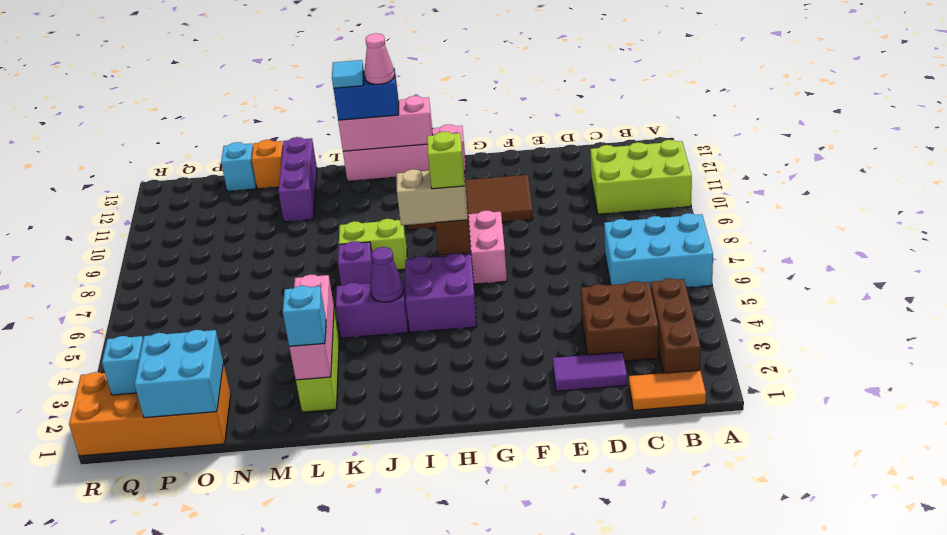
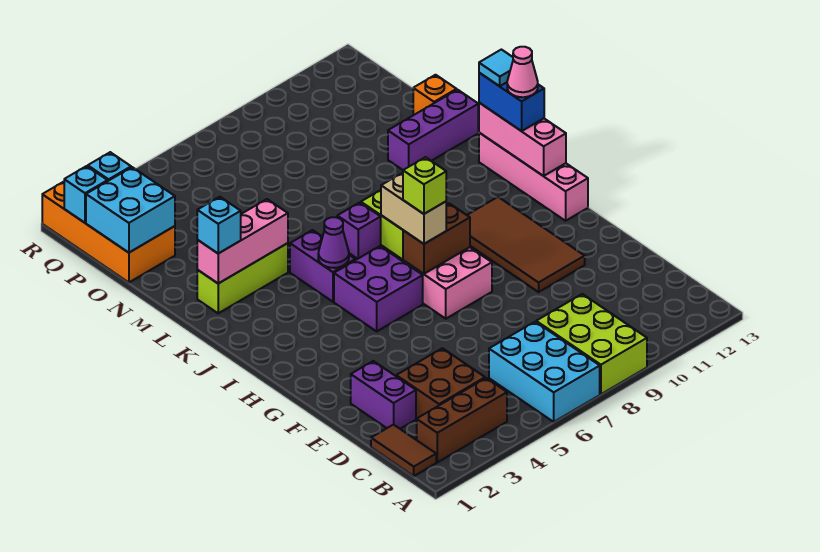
lime brick A10:C11 level 1 -> lime brick A8:C9 level 1
orange tile B1:C1 level 1 -> brown tile B1:C1 level 1
purple tile D2:E2 level 1 -> purple brick D2:E2 level 1
cyan brick O13 level 1 -> cyan brick Q1 level 2

